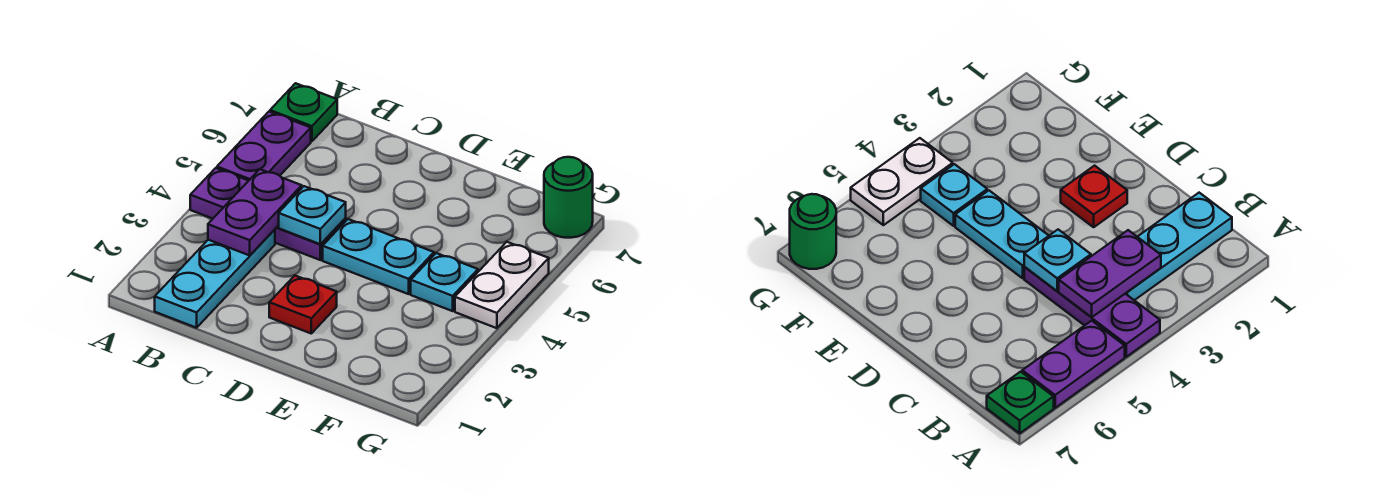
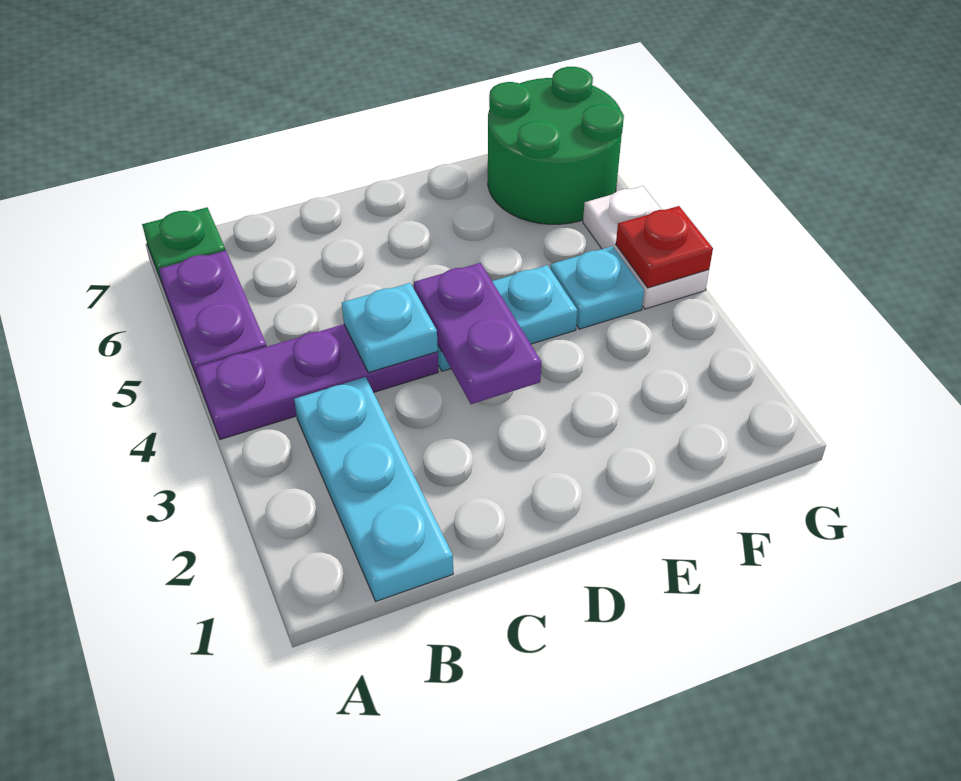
purple plate B3:B4 level 2 -> purple plate D3:D4 level 2
red plate D2 level 1 -> red plate G4 level 2
green round brick G7 level 1 -> green round brick F6:G7 level 1

